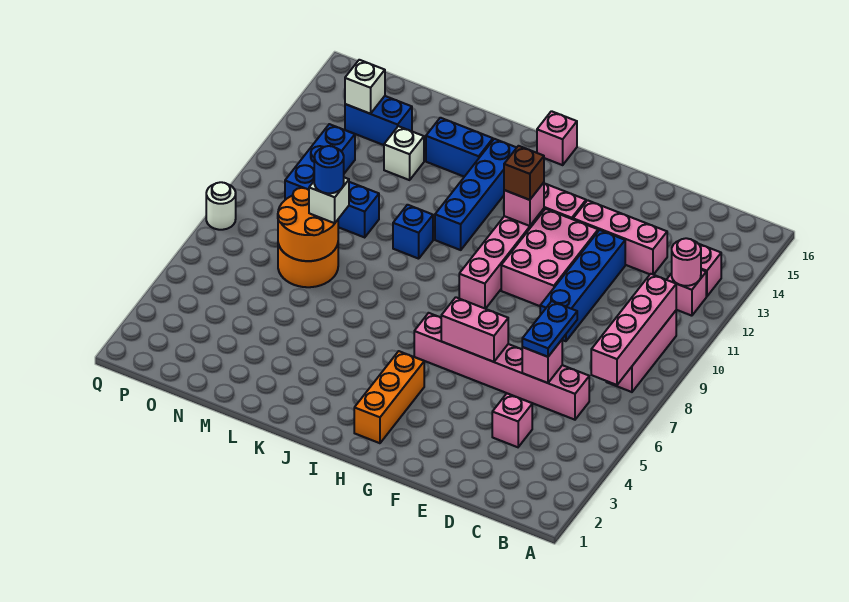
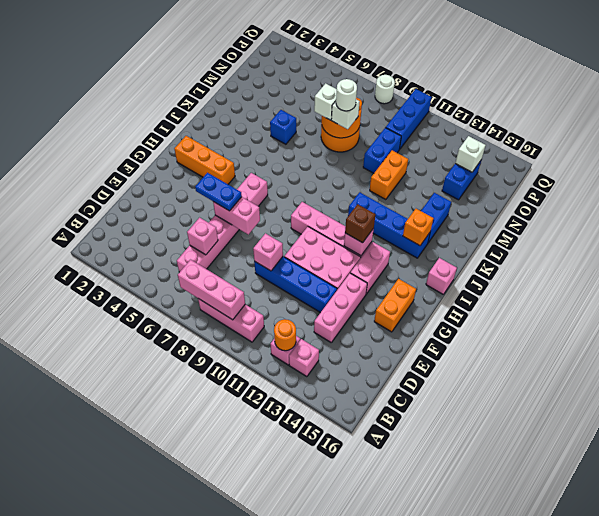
pink brick B7:B10 level 2 -> pink brick B7:B9 level 2
pink round brick B12 level 2 -> orange round brick B12 level 2
pink brick D4 level 1 -> pink brick E9 level 2
blue plate D6:D7 level 3 -> blue plate F5:F6 level 3
pink brick F6:G6 level 2 -> pink brick F6:F7 level 2
none -> orange brick F15:G15 level 1
none -> orange brick J14 level 2
blue brick K10 level 1 -> blue brick L5 level 1
none -> orange brick L11:M11 level 1
blue round brick M8 level 4 -> white round brick M8 level 4
white brick M13 level 1 -> white brick M7 level 3
blue brick O10:O12 level 1 -> blue brick O10:Q10 level 1

